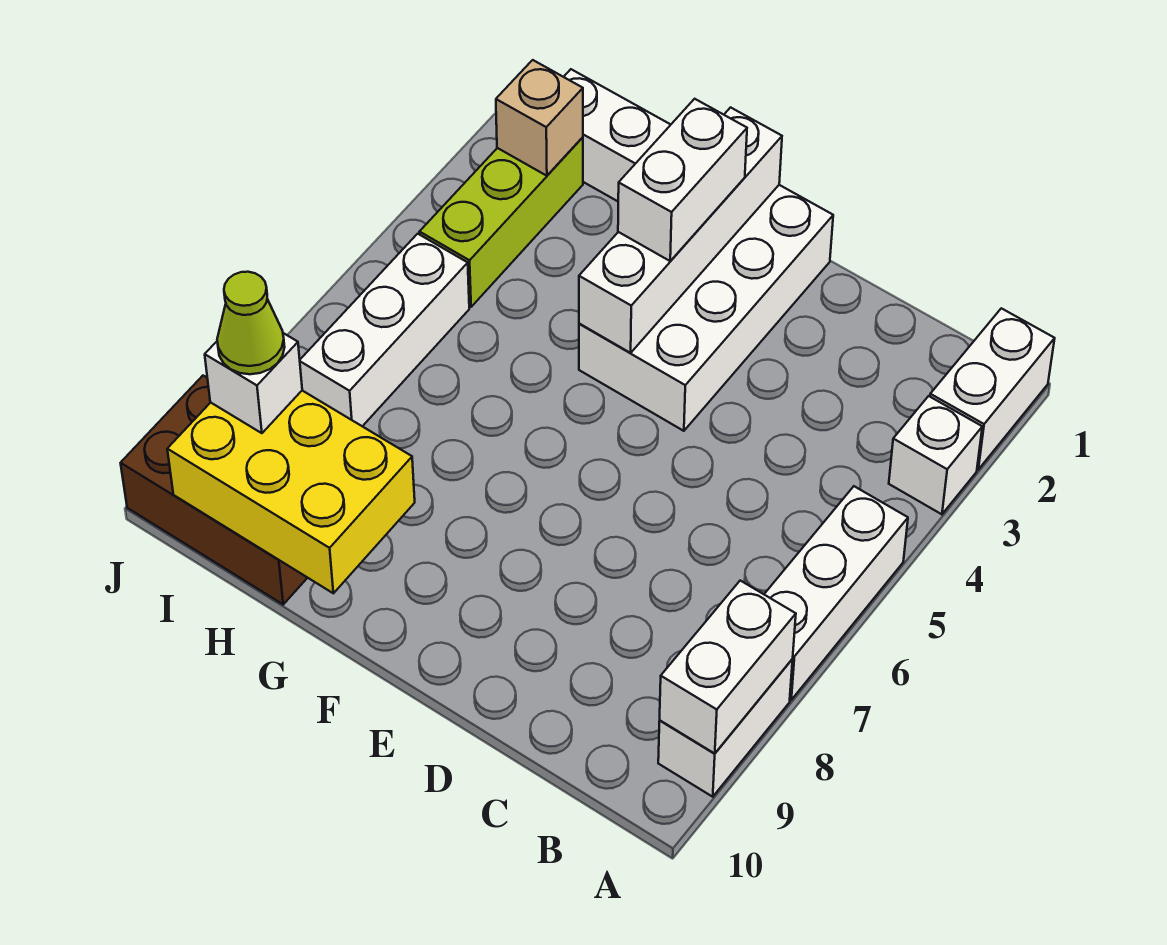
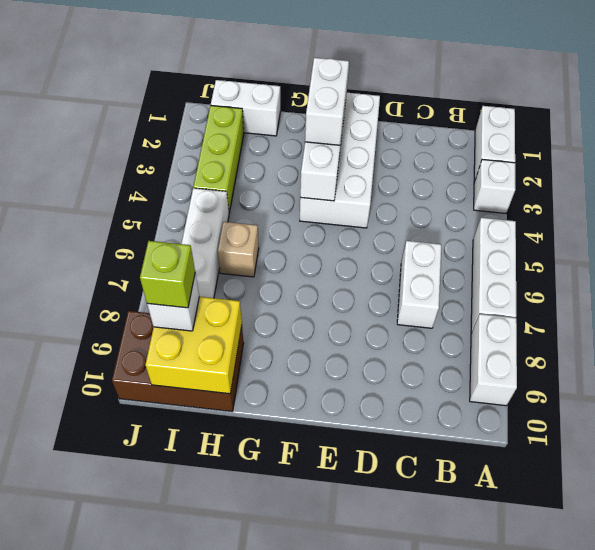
white brick A8:A9 level 2 -> white brick C6:C7 level 1
yellow brick G9:I10 level 2 -> yellow brick H9:I10 level 2
tan brick I2 level 2 -> tan brick H6 level 1
lime cone I9 level 4 -> lime brick I9 level 4

